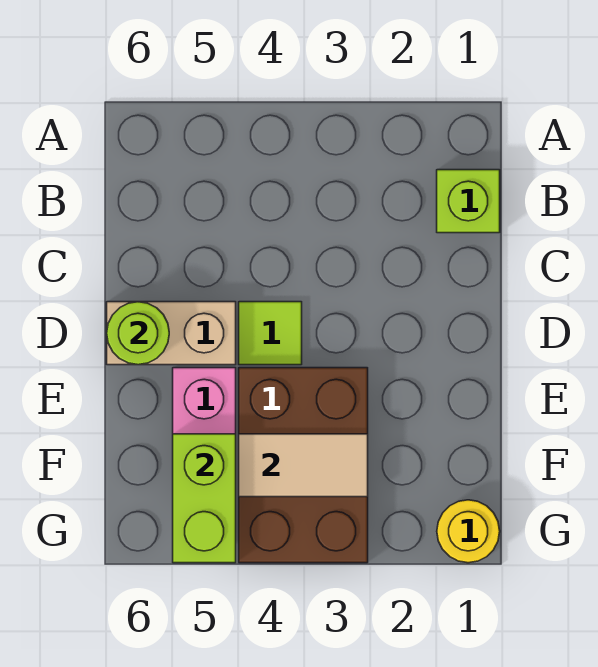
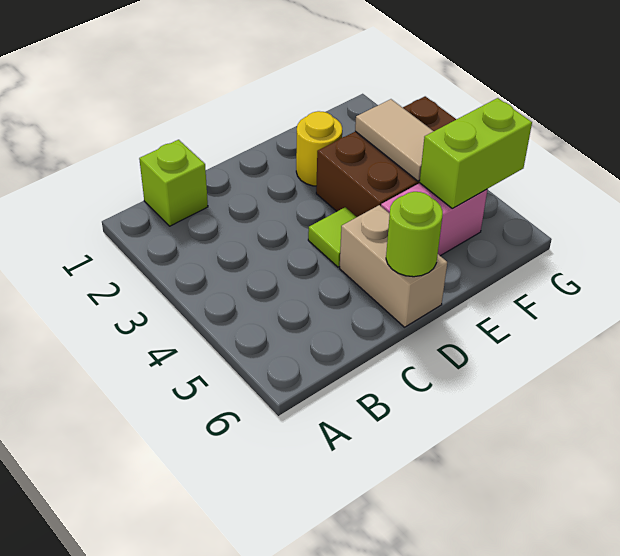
yellow round brick G1 level 1 -> yellow round brick E2 level 1

